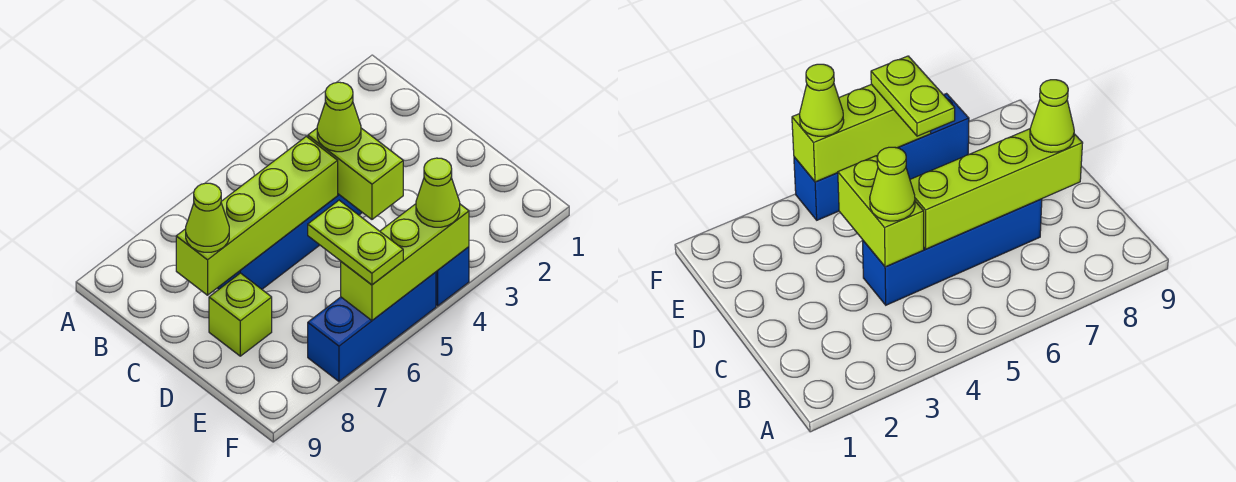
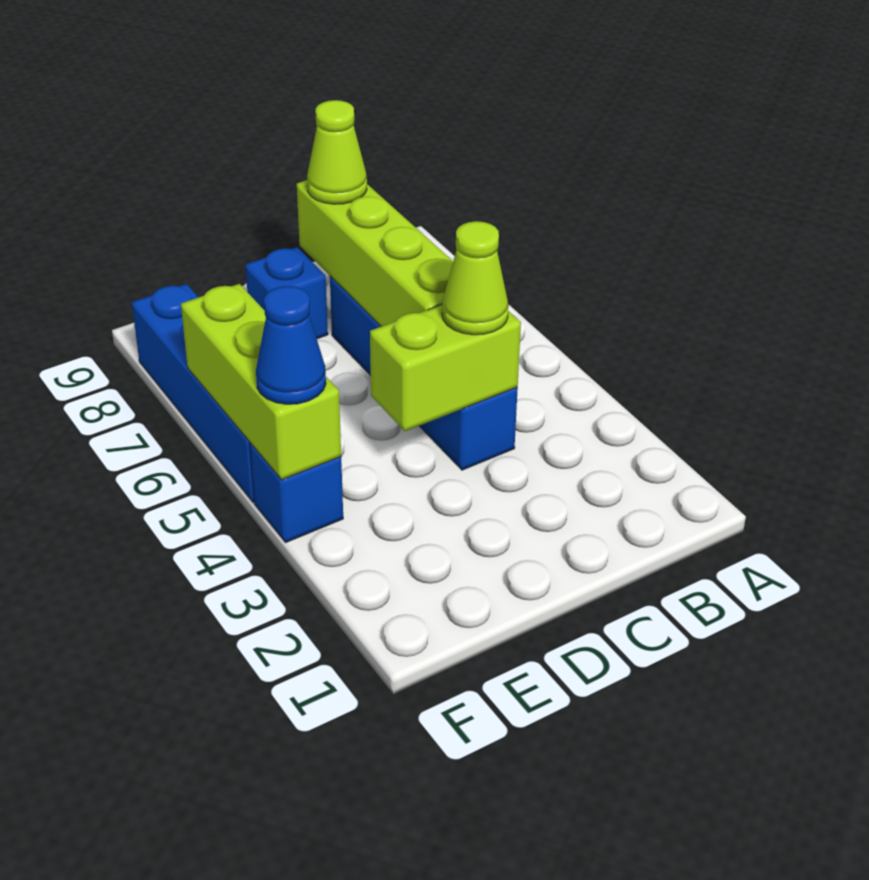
lime brick D8 level 1 -> blue brick D8 level 1
lime plate E6:F6 level 3 -> none
lime cone F4 level 3 -> blue cone F4 level 3
blue brick F5:F7 level 1 -> blue brick F5:F8 level 1

